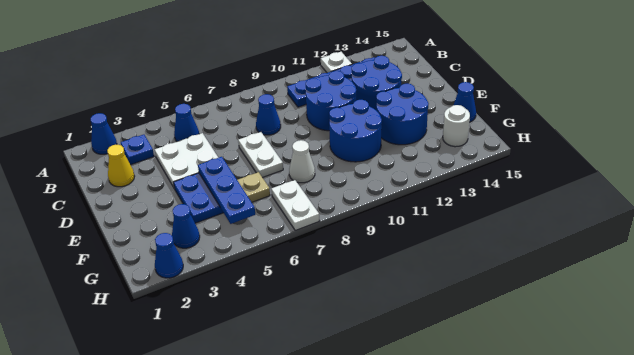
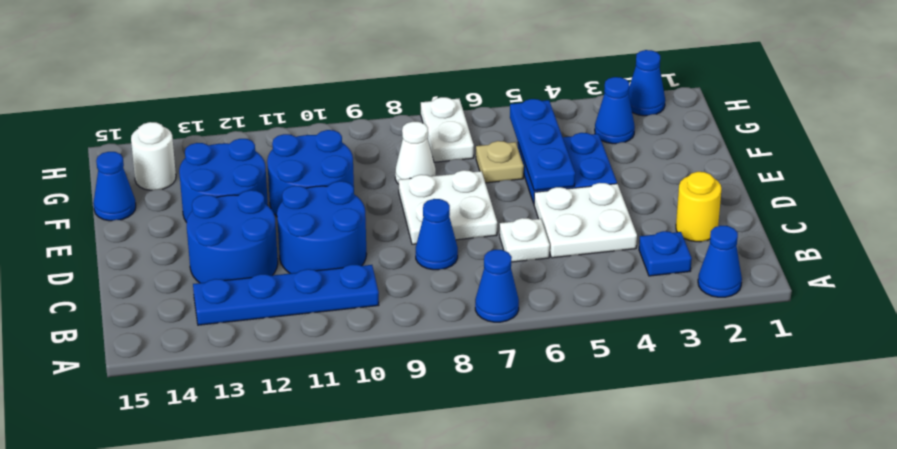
white plate A12 level 1 -> white plate C6 level 1
blue cone B5 level 1 -> blue cone A7 level 1
yellow cone C2 level 1 -> yellow round brick C2 level 1
white plate D7:E7 level 1 -> white plate D7:E8 level 1

